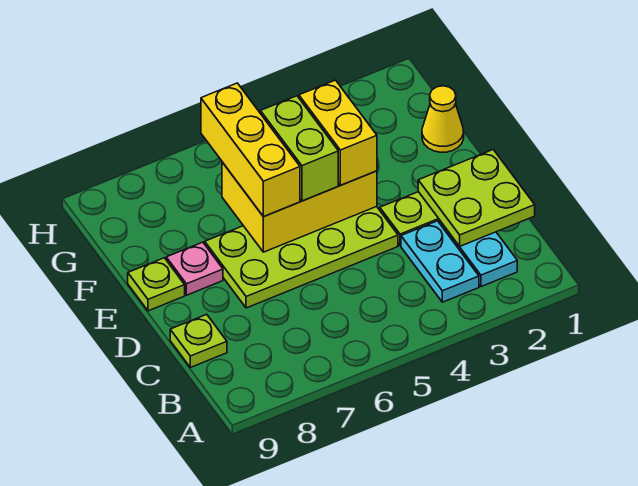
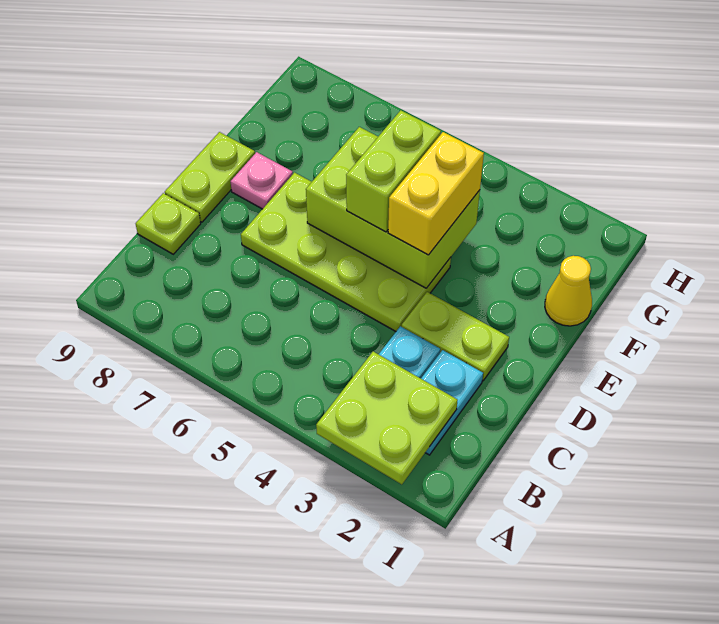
lime plate C1:D2 level 2 -> lime plate A2:B3 level 2
yellow brick E4:F6 level 2 -> lime brick E4:F6 level 2
yellow brick E6:G6 level 3 -> none
lime plate E9 level 1 -> lime plate D9:E9 level 1

